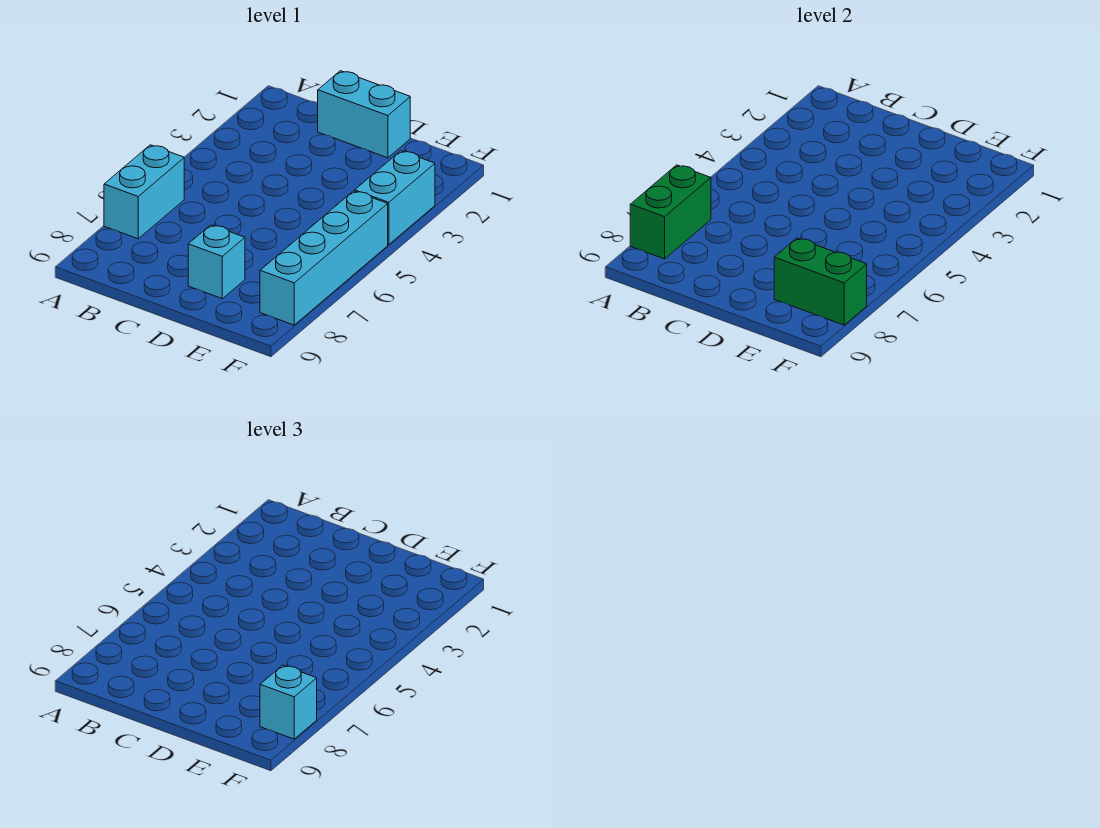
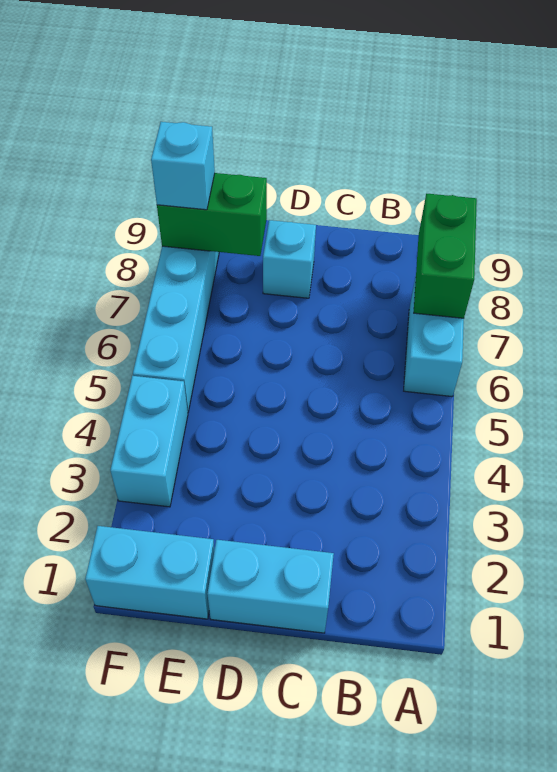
none -> cyan brick E1:F1 level 1

